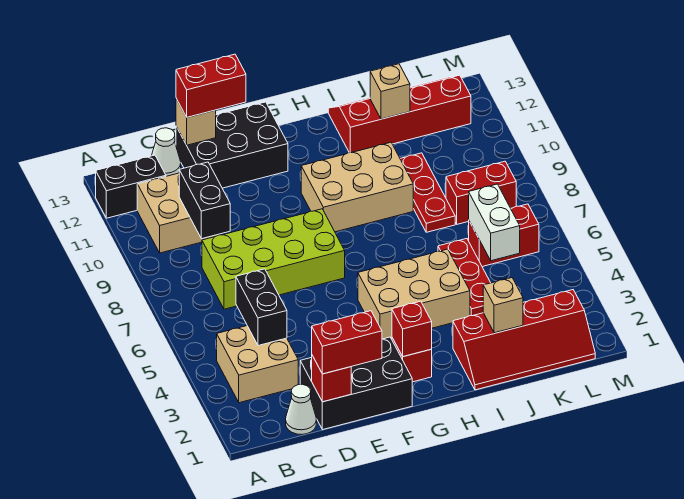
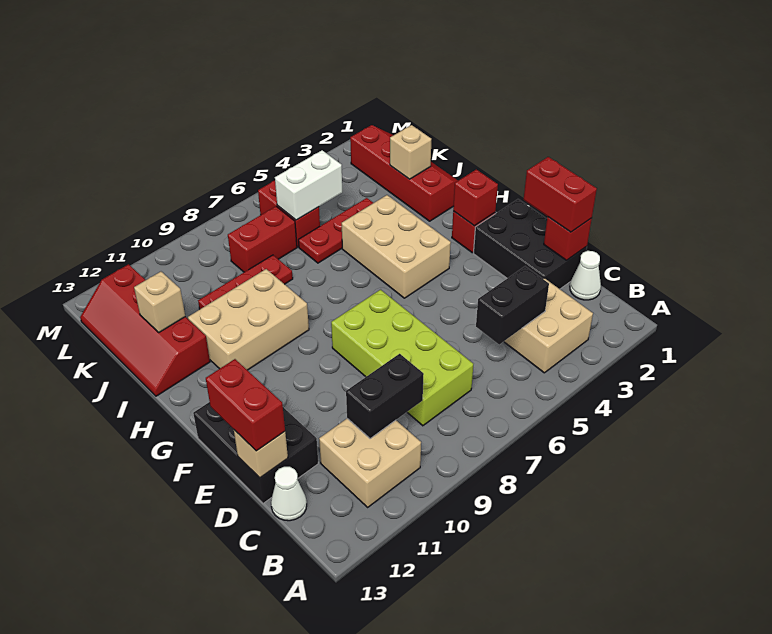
black brick A12:B12 level 1 -> none
tan brick G9:I10 level 1 -> tan brick H9:I11 level 1
red brick K8:L8 level 1 -> red brick K7:K8 level 1

